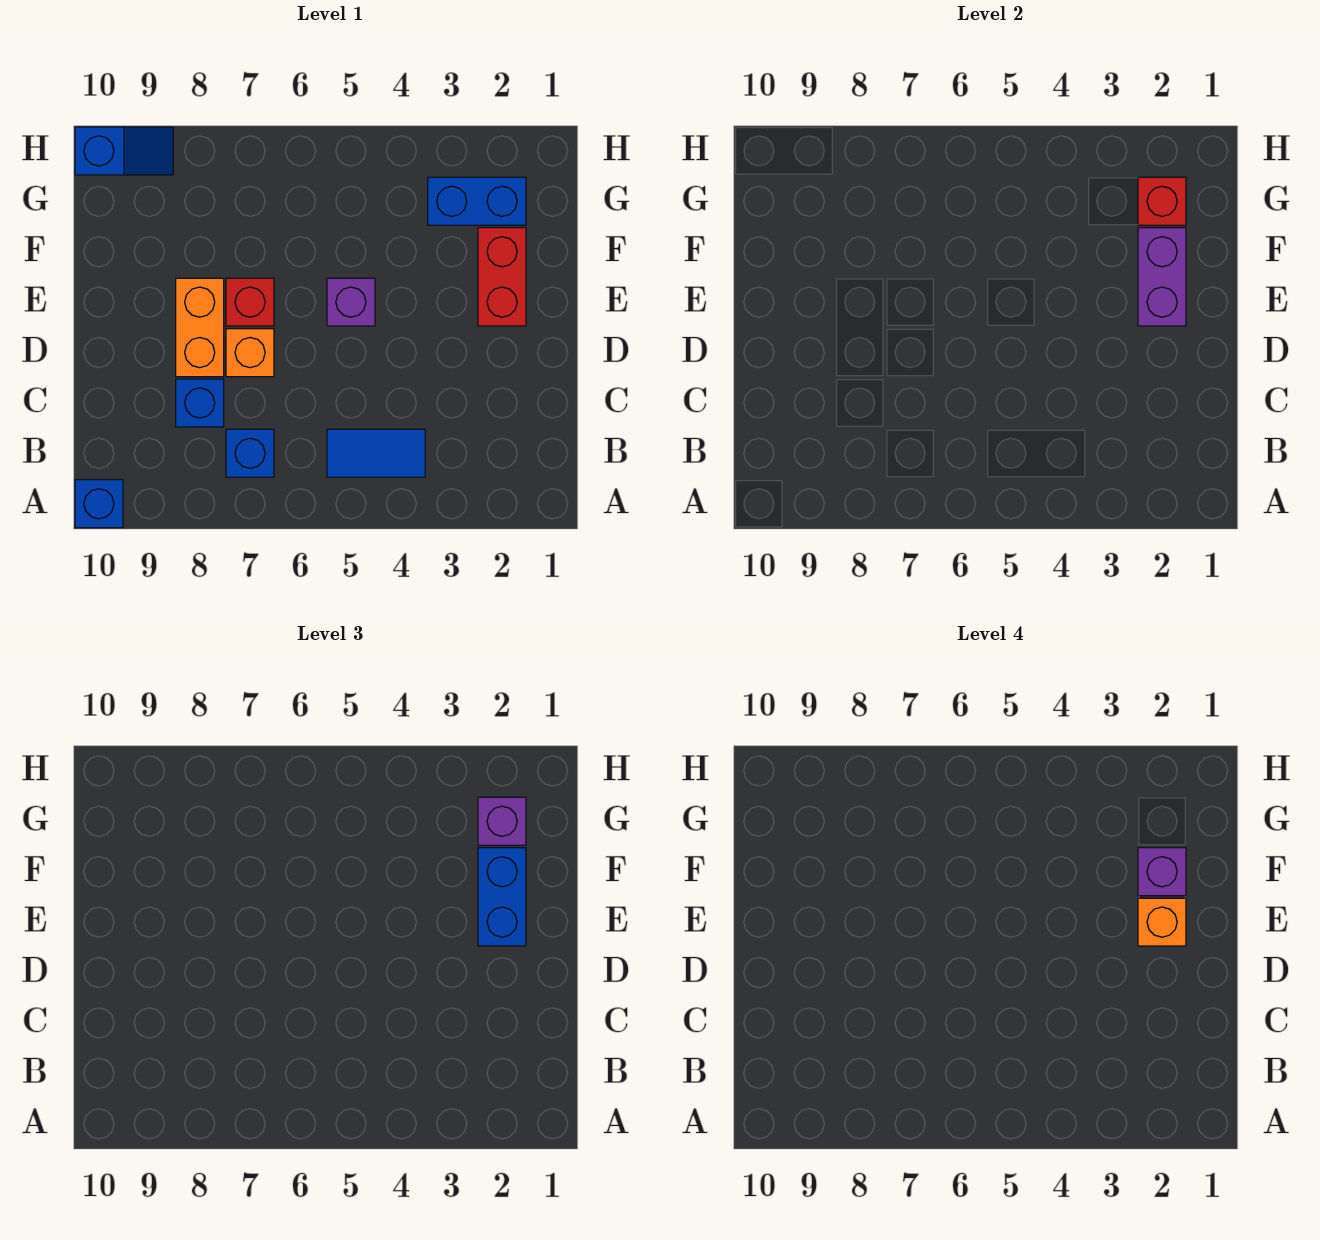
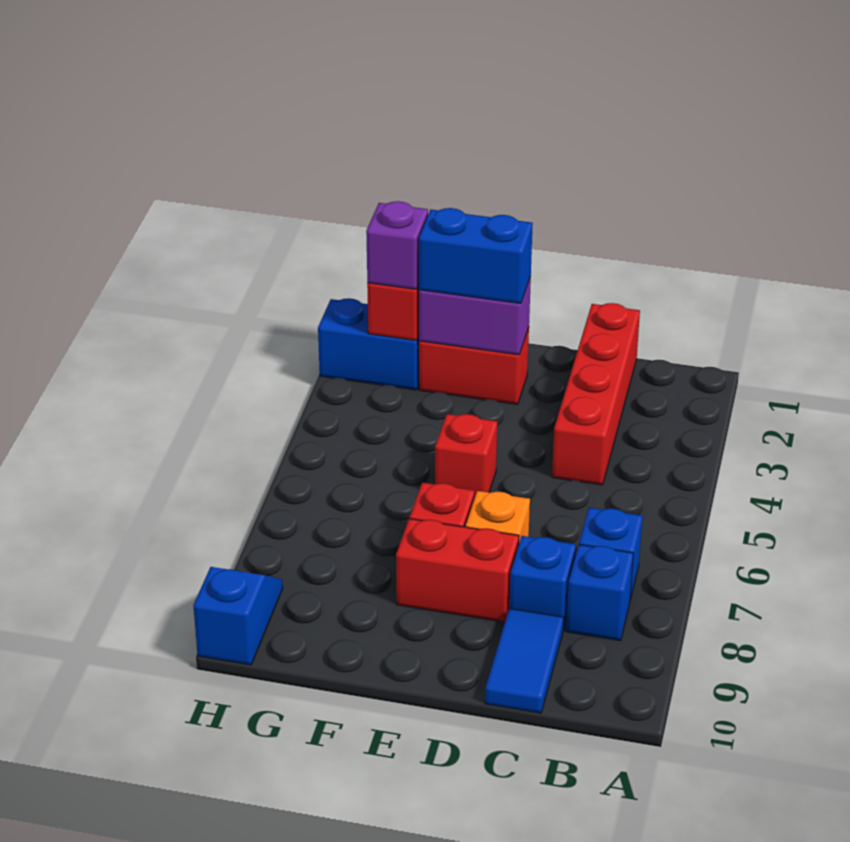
blue brick A10 level 1 -> blue brick B8 level 1
blue tile B4:B5 level 1 -> blue tile C9:C10 level 1
none -> red brick C1:C4 level 1
orange brick D8:E8 level 1 -> red brick D8:E8 level 1
orange brick E2 level 4 -> none
purple brick E5 level 1 -> red brick E5 level 1
purple brick F2 level 4 -> none
blue brick G2:G3 level 1 -> blue brick G2:H2 level 1

